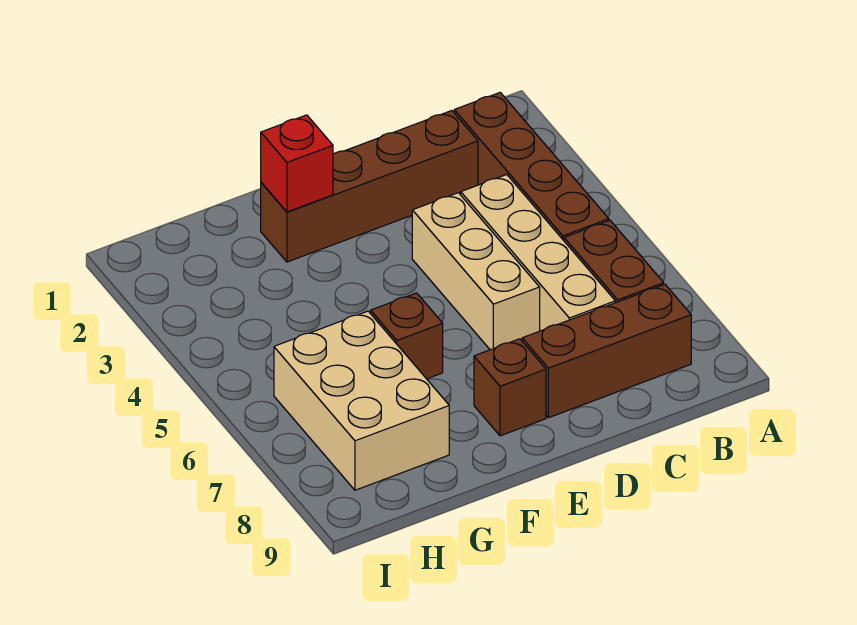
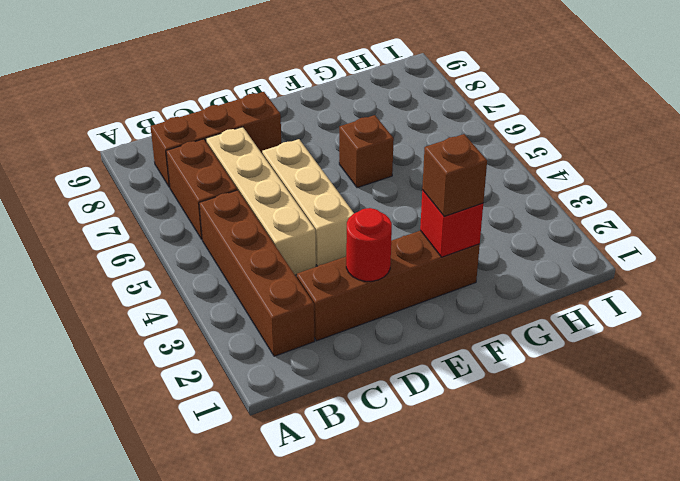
none -> red round brick D2 level 2
brown brick E8 level 1 -> brown brick F2 level 3
tan brick G6:H8 level 1 -> none

